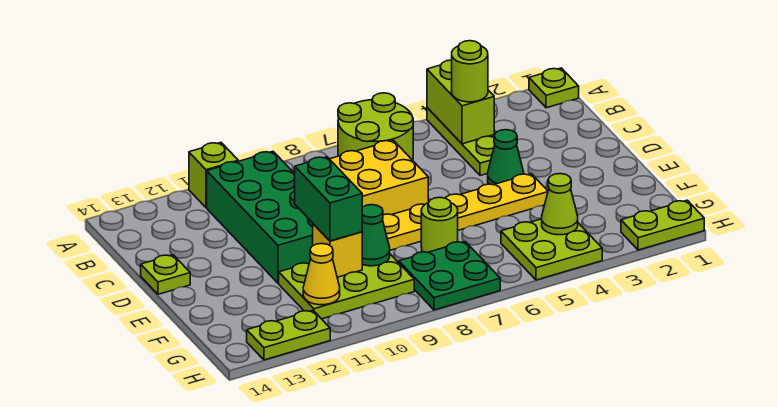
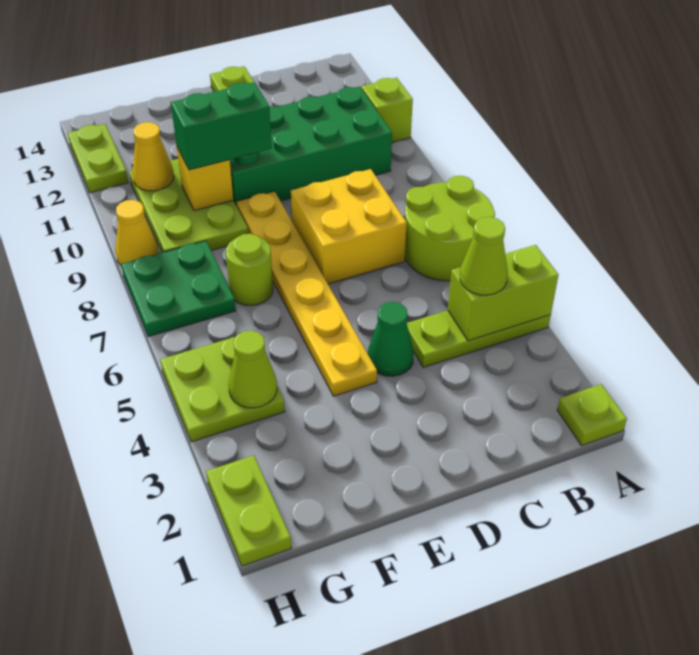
lime round brick B4 level 3 -> lime cone B4 level 3
green cone F9 level 2 -> none
none -> yellow cone H9 level 1

